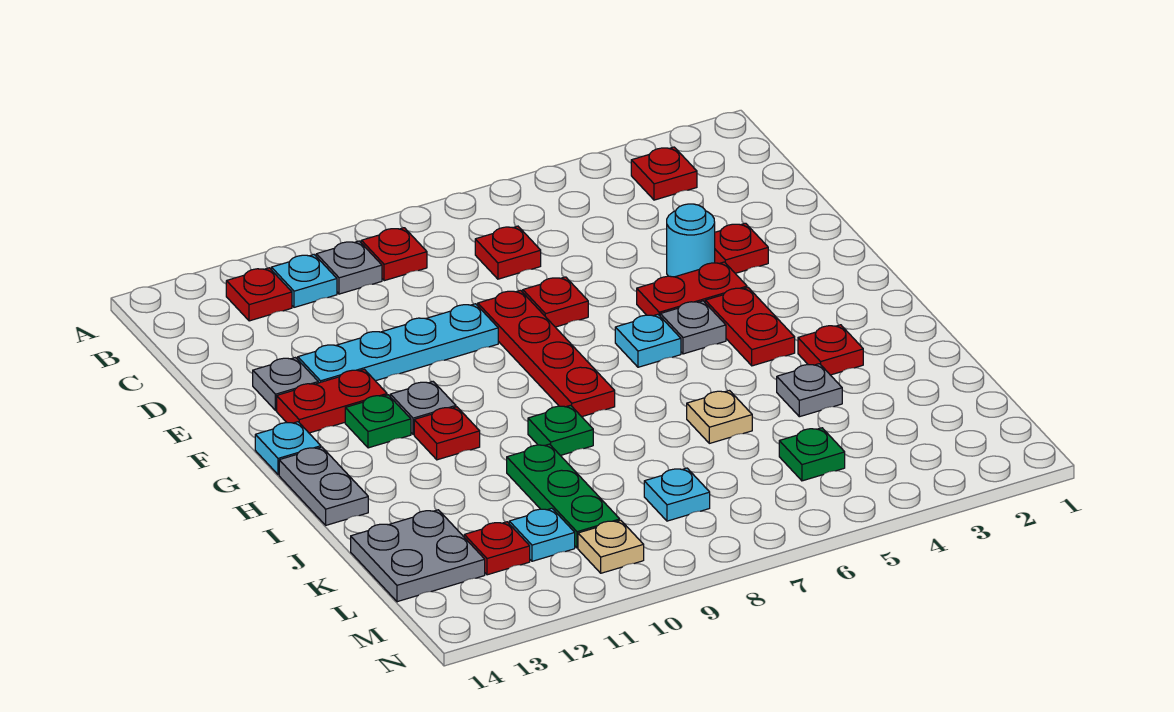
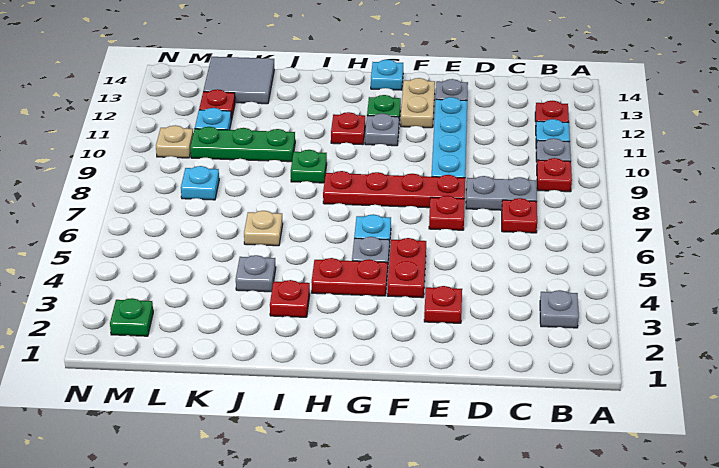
red plate B3 level 1 -> grey plate B3 level 1
cyan round brick E4 level 1 -> none
red plate F12:F13 level 1 -> tan plate F12:F13 level 1
grey plate H14:I14 level 1 -> grey plate C8:D8 level 1
grey plate K13:L14 level 1 -> grey tile K13:L14 level 1
green plate L5 level 1 -> green plate M2 level 1

